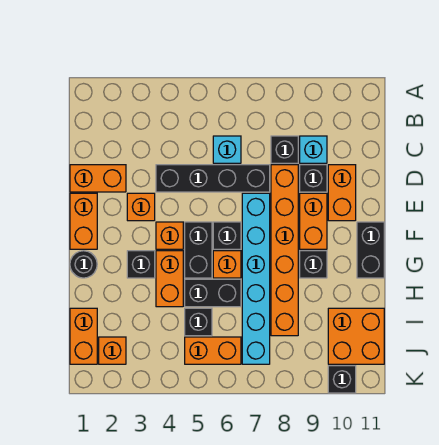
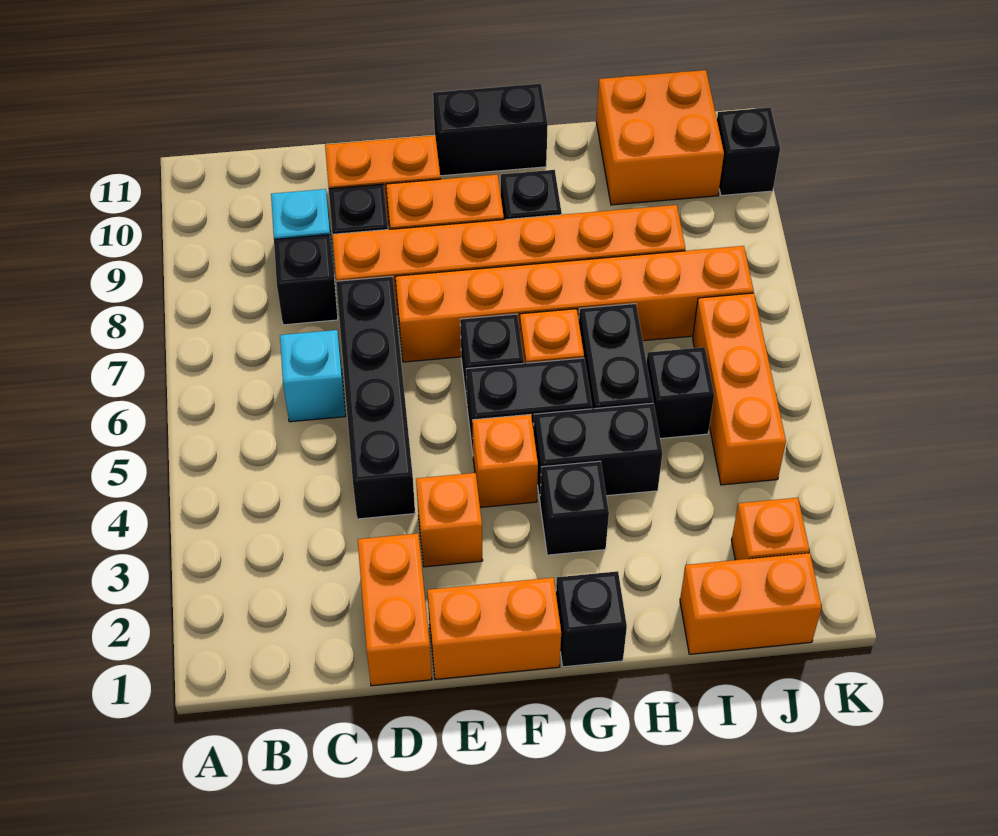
cyan brick E7:J7 level 1 -> orange brick E7:J7 level 1
black round brick G1 level 1 -> black brick G1 level 1
orange brick G4:H4 level 1 -> black brick G4:H4 level 1
orange brick J5:J6 level 1 -> orange brick J4:J6 level 1

